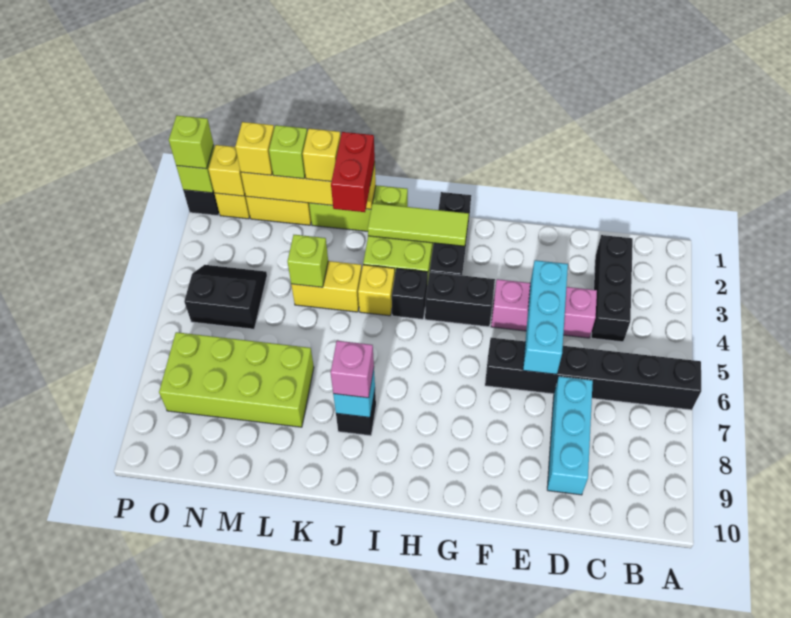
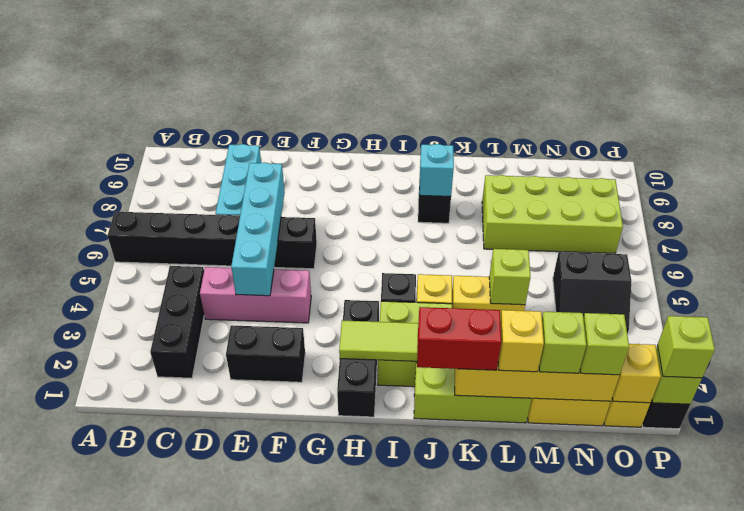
cyan brick E4:E6 level 2 -> cyan brick E4:E7 level 2
black brick G4:H4 level 1 -> black brick E2:F2 level 1
pink brick J8 level 3 -> none
red brick K1:K2 level 3 -> red brick J1:K1 level 3
yellow brick N1 level 3 -> lime brick N1 level 3

